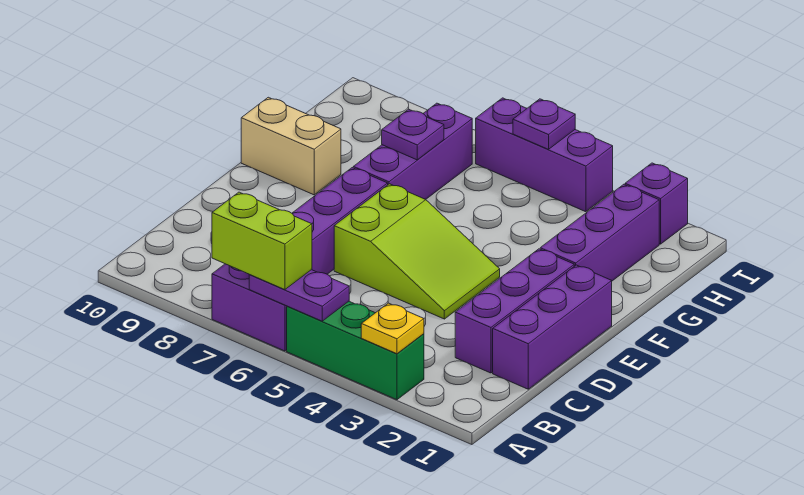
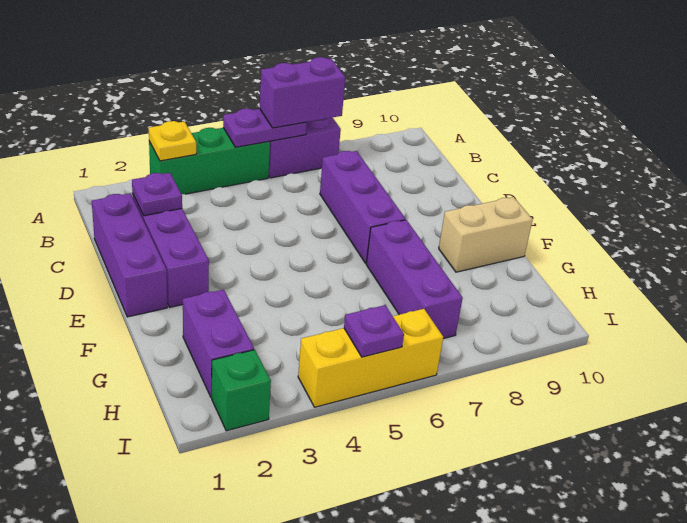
lime brick A6:A7 level 3 -> purple brick A6:A7 level 3
lime slope D4:E6 level 1 top 6 -> none
purple brick F2:H2 level 1 -> purple brick G2:H2 level 1
purple plate G7 level 2 -> purple plate C2 level 2
purple brick I2 level 1 -> green brick I2 level 1
purple brick I4:I6 level 1 -> yellow brick I4:I6 level 1

